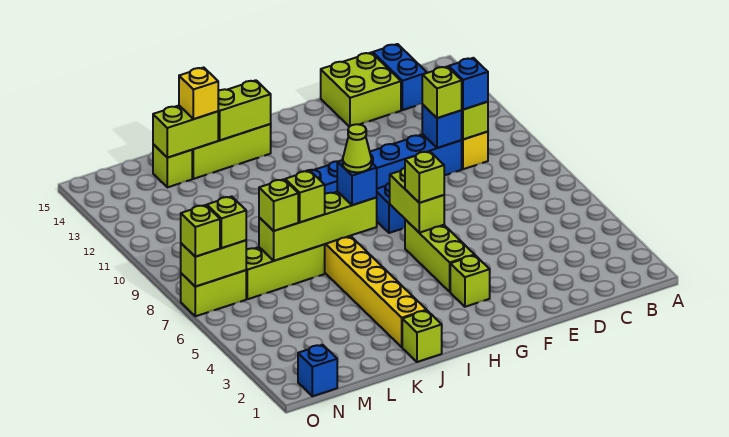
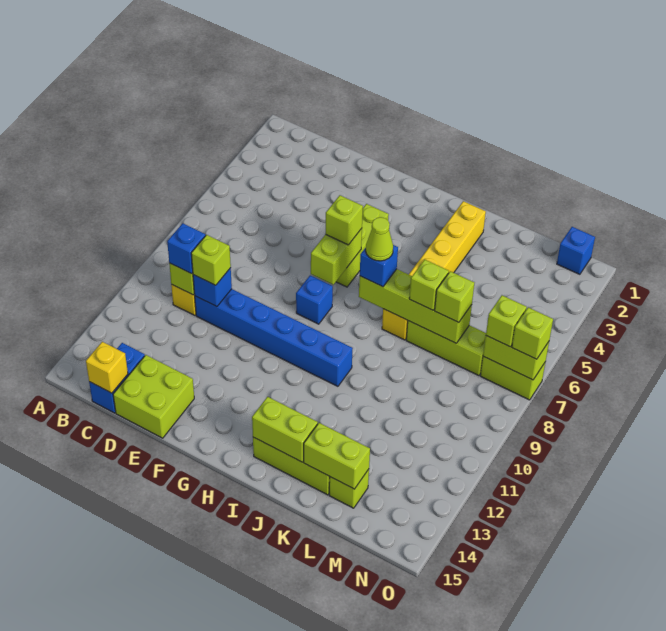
lime brick G3 level 1 -> none
lime brick J1 level 1 -> none
yellow brick K14 level 3 -> yellow brick C15 level 2

